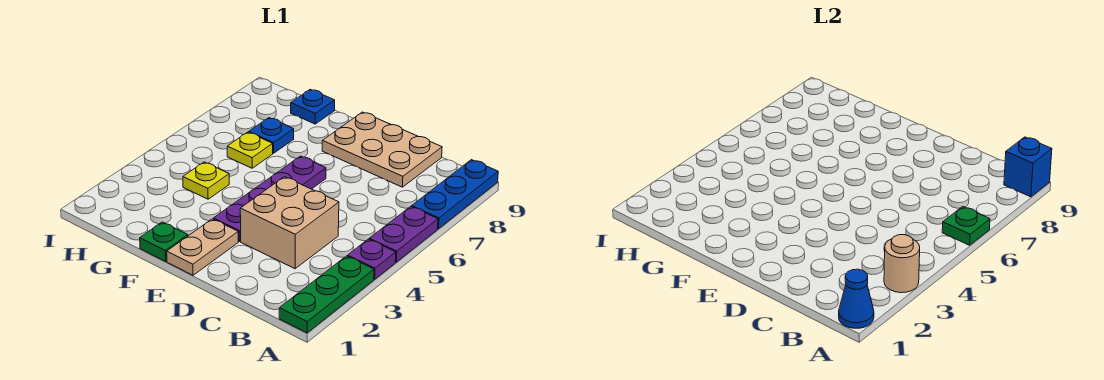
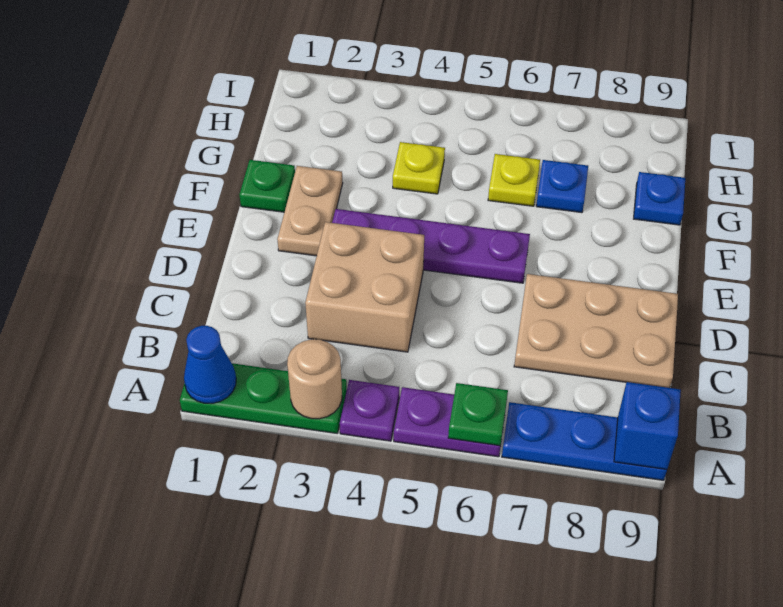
tan plate C8:E9 level 1 -> tan plate C7:D9 level 1
tan plate E1:E2 level 1 -> tan plate E2:F2 level 1

